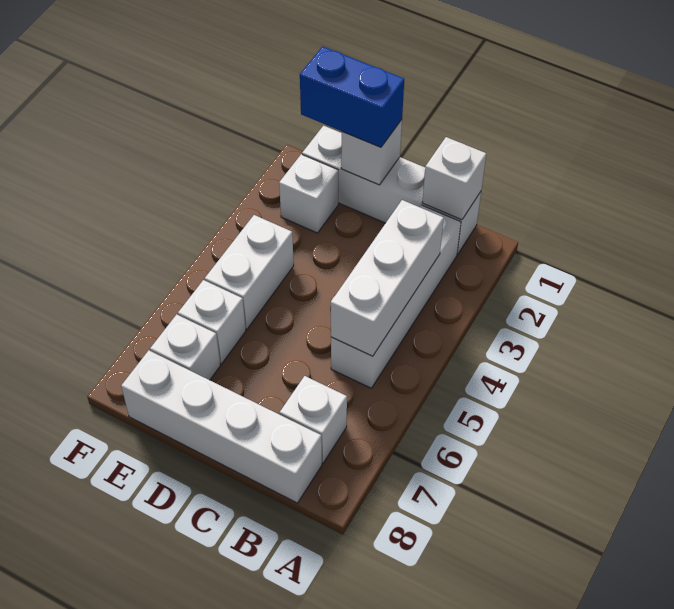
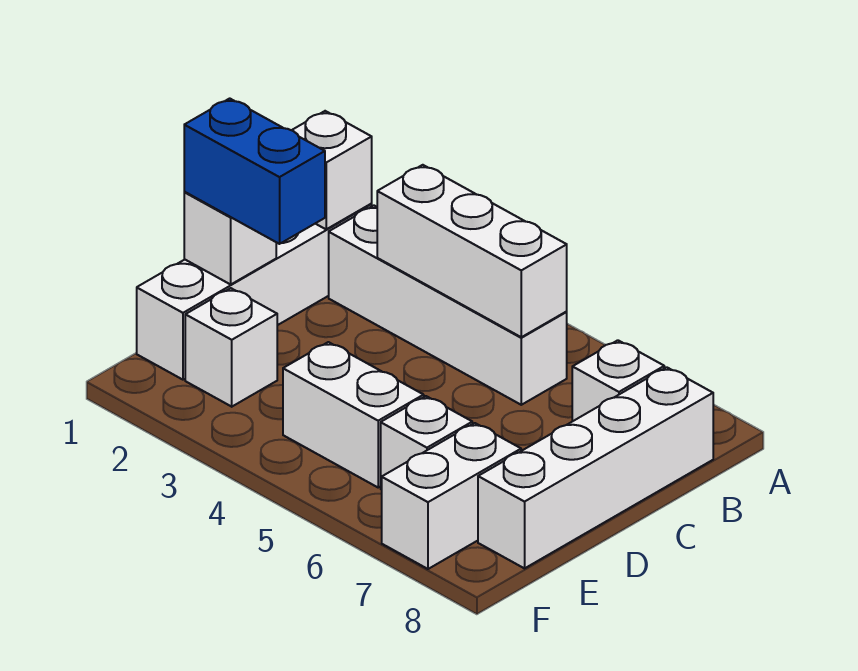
blue brick D1:E1 level 3 -> blue brick D1:D2 level 3
white brick E7 level 1 -> white brick E7:F7 level 1

